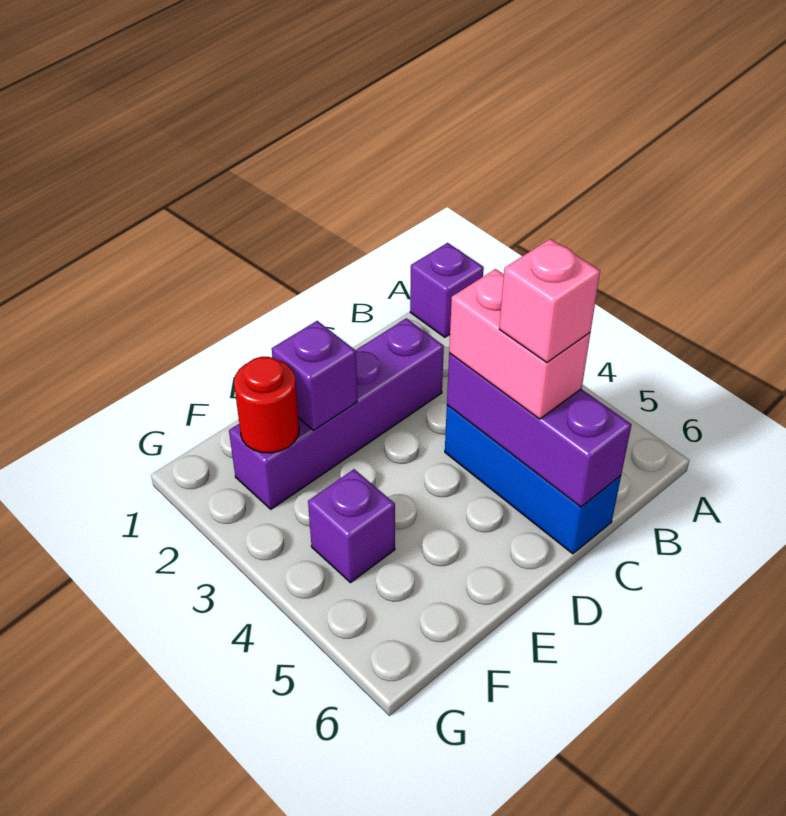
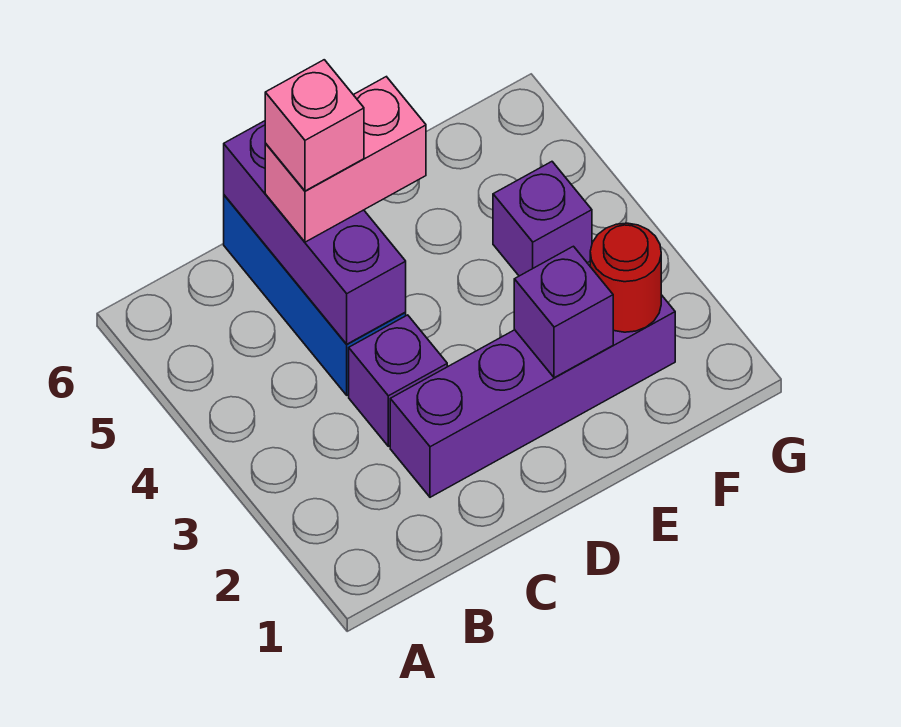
purple brick A1 level 1 -> purple brick C3 level 1
pink brick C4:C5 level 3 -> pink brick C5:D5 level 3

